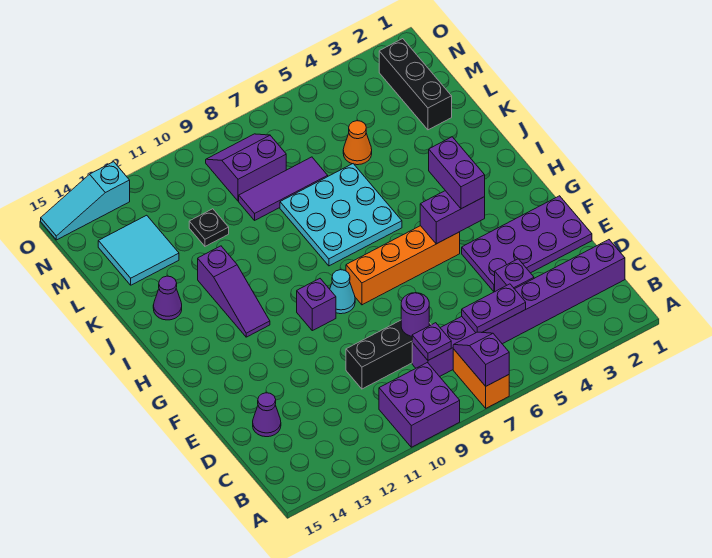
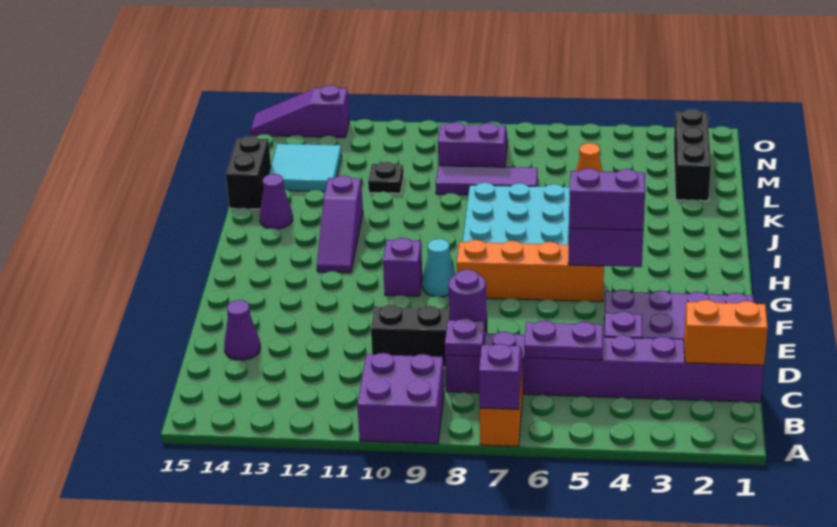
none -> orange brick C1:C2 level 2
purple brick G4:H4 level 3 -> purple brick G4:G5 level 3
none -> black brick K15:L15 level 1
cyan slope O13:O15 level 1 top 13 -> purple slope O13:O15 level 1 top 13

